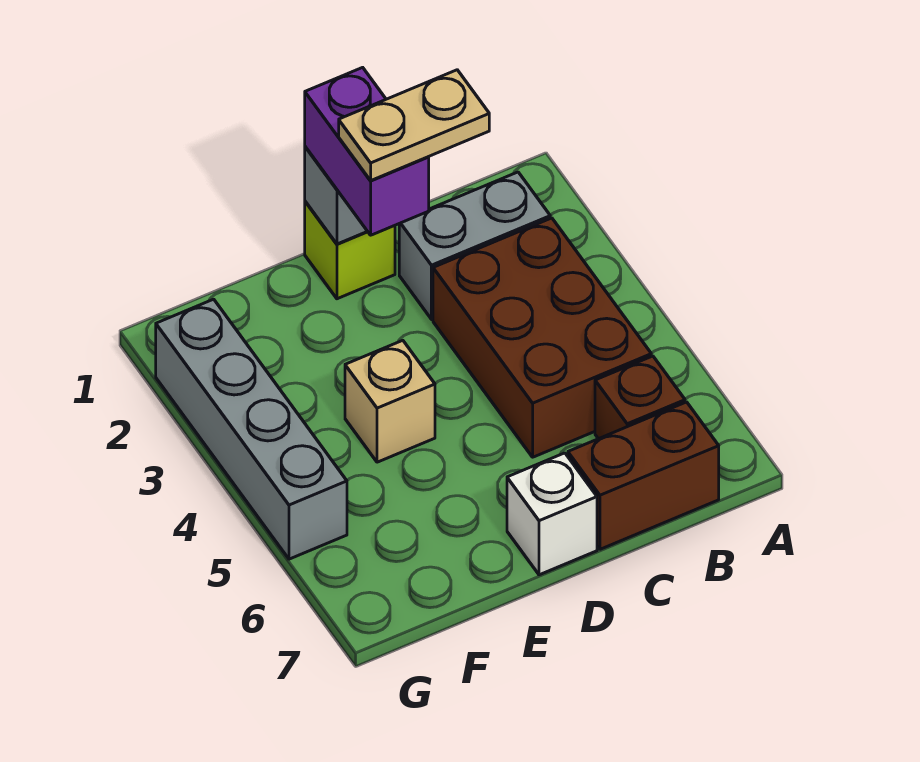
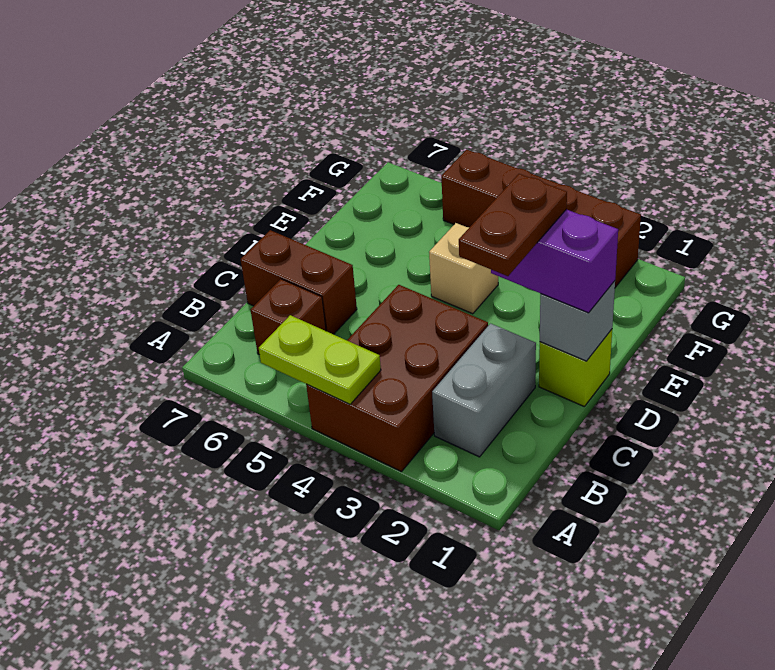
none -> lime plate A4:A5 level 2
brown brick B3:C5 level 1 -> brown brick A3:C4 level 1
brown brick B7:C7 level 1 -> brown brick C6:C7 level 1
tan plate C2:D2 level 4 -> brown plate C2:D2 level 4
white brick D7 level 1 -> none
grey brick G2:G5 level 1 -> brown brick G2:G5 level 1

